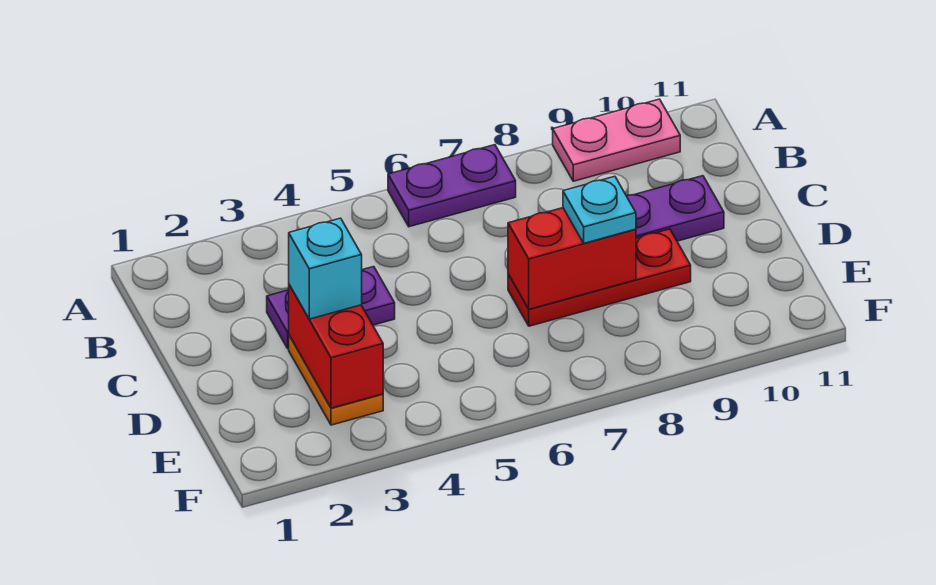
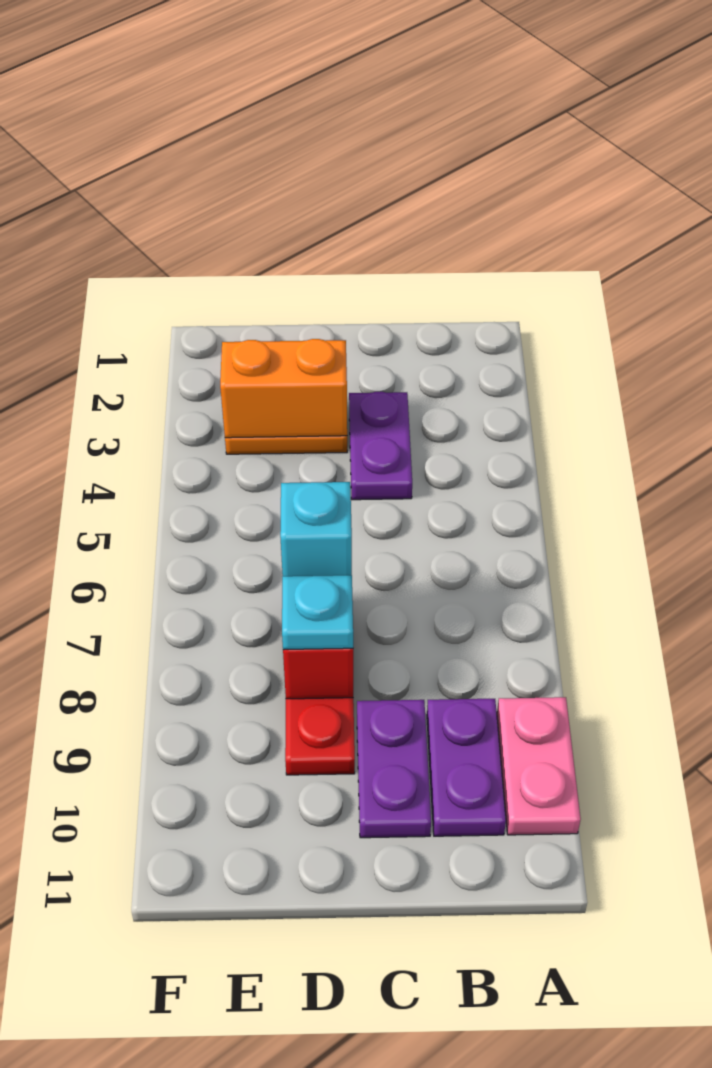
purple plate A6:A7 level 1 -> purple plate B9:B10 level 1
red brick D3:E3 level 2 -> orange brick D3:E3 level 2
cyan brick D3 level 3 -> cyan brick D7 level 3

